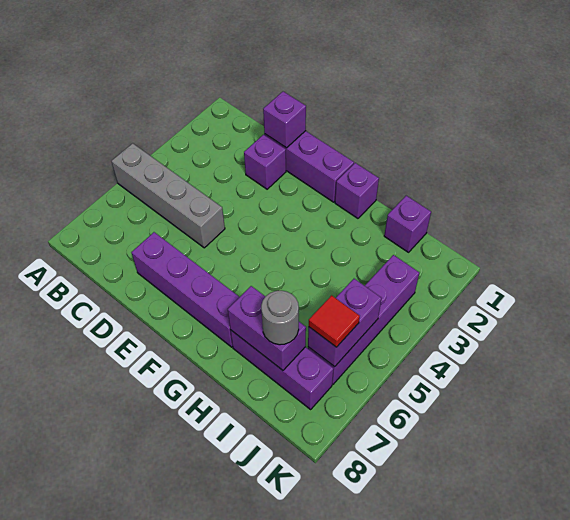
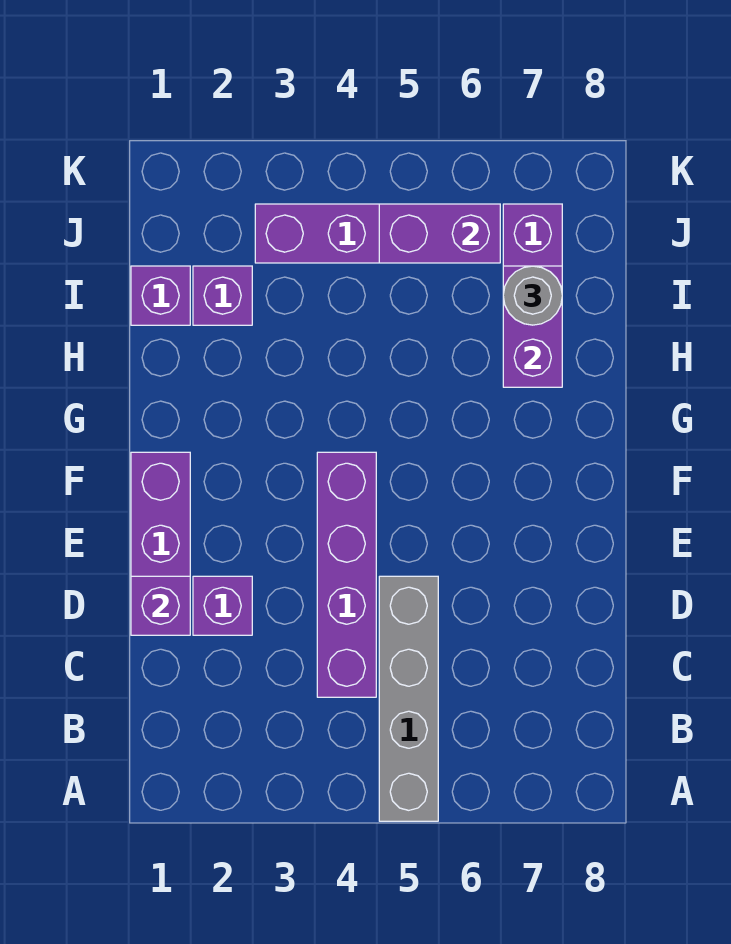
purple brick D7:G7 level 1 -> purple brick C4:F4 level 1
purple brick G1 level 1 -> purple brick I2 level 1
red tile J6 level 3 -> none

